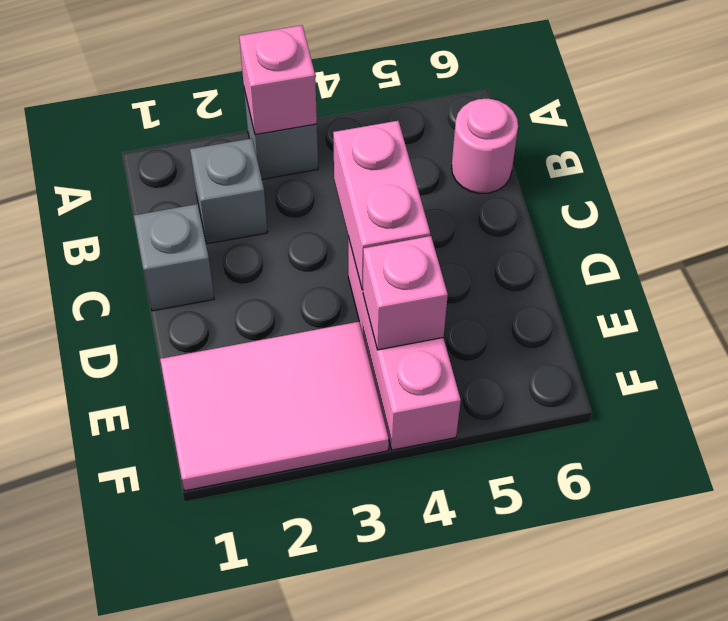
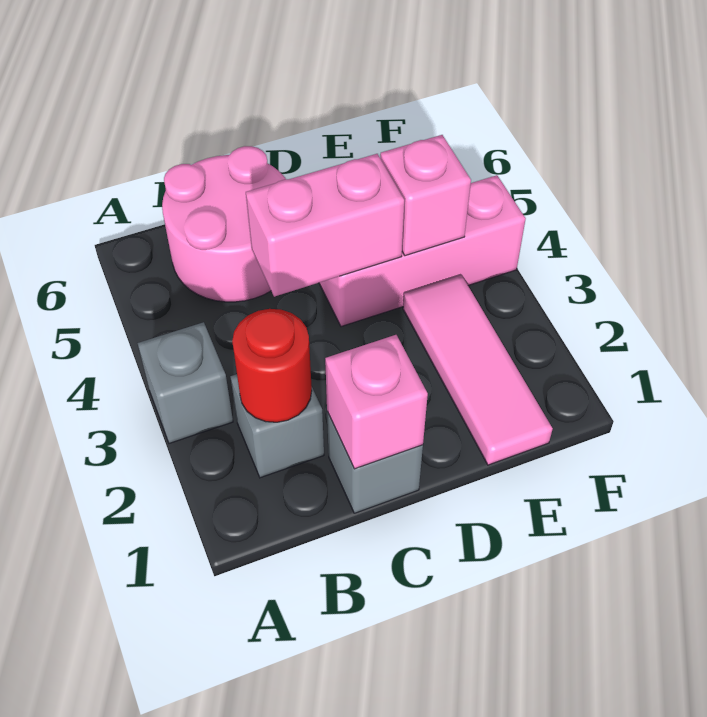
pink brick A3 level 2 -> pink brick C1 level 2
none -> red round brick B2 level 2
pink round brick B6 level 1 -> pink round brick B5:C6 level 1
pink tile E1:F3 level 1 -> pink tile E1:E3 level 1

